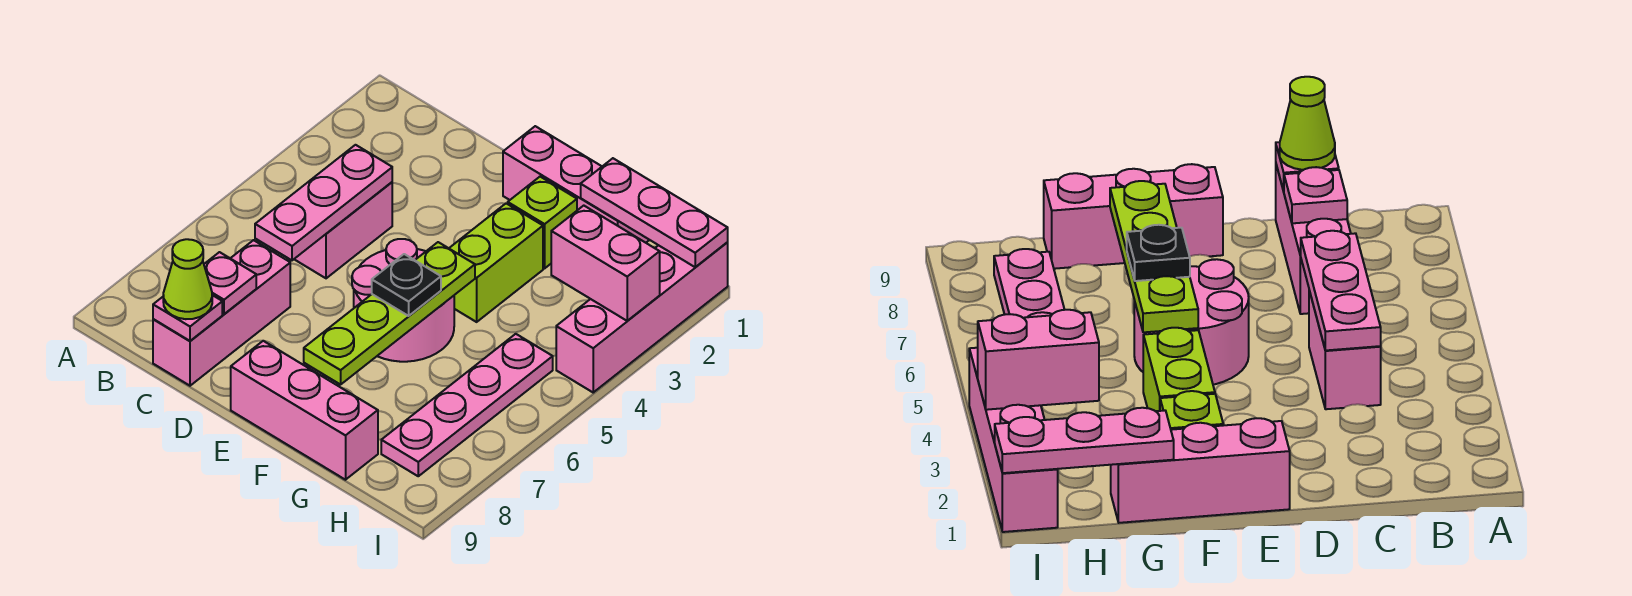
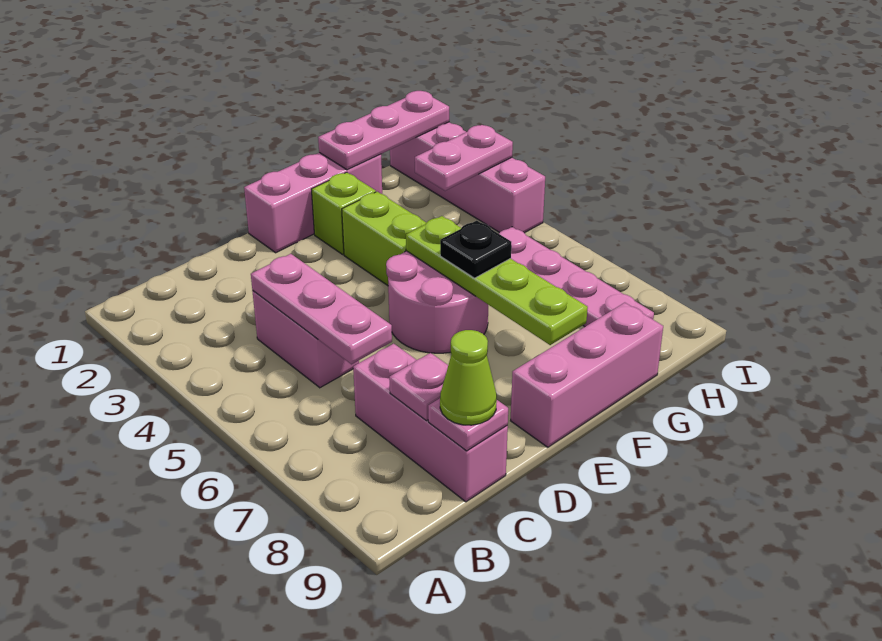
pink brick H3:I3 level 2 -> pink plate H3:I3 level 2

